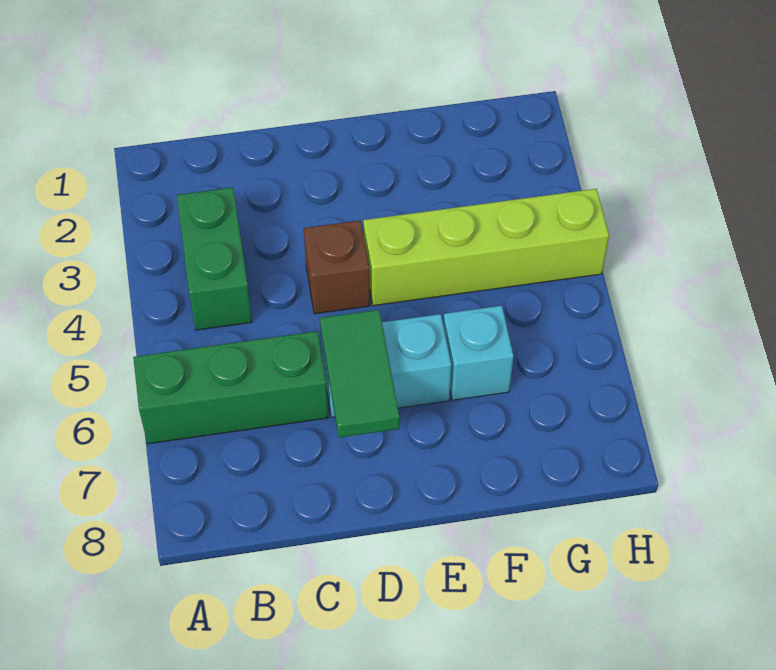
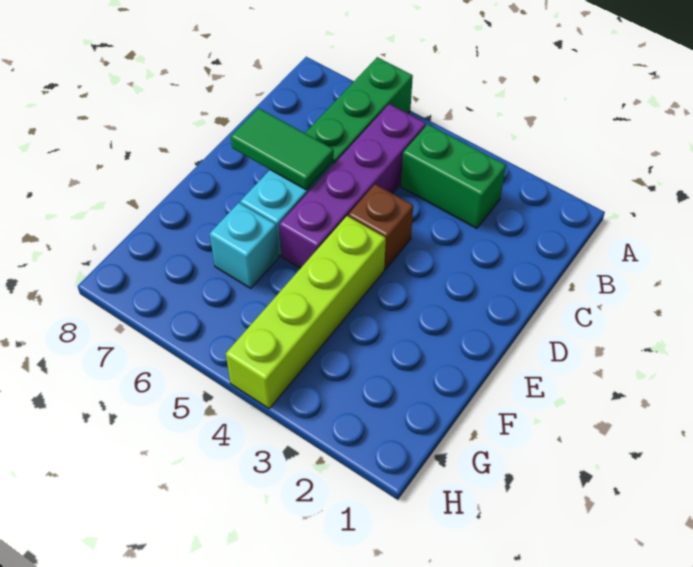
none -> purple brick B5:E5 level 1

